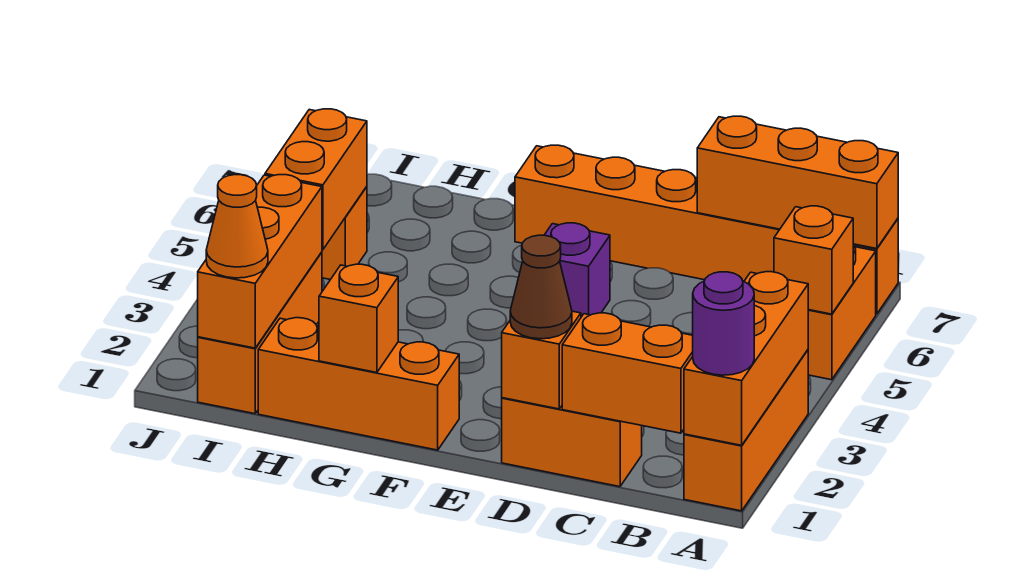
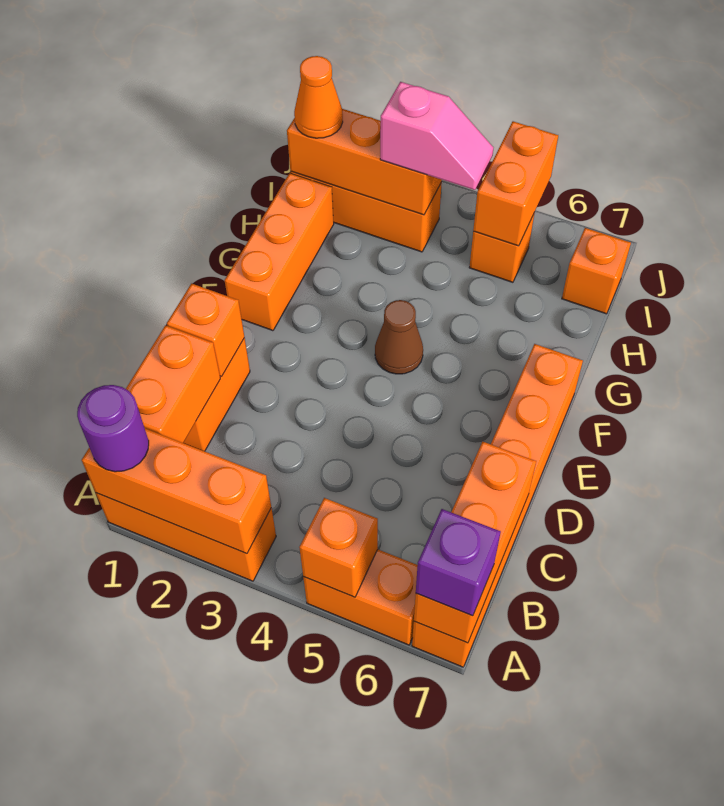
brown cone D1 level 3 -> brown cone F4 level 1
purple brick E5 level 1 -> purple brick A7 level 3
orange brick G1 level 2 -> orange brick I7 level 1
none -> pink slope I3:I4 level 3 top 3
orange brick I4:I5 level 2 -> orange brick I5:J5 level 2

